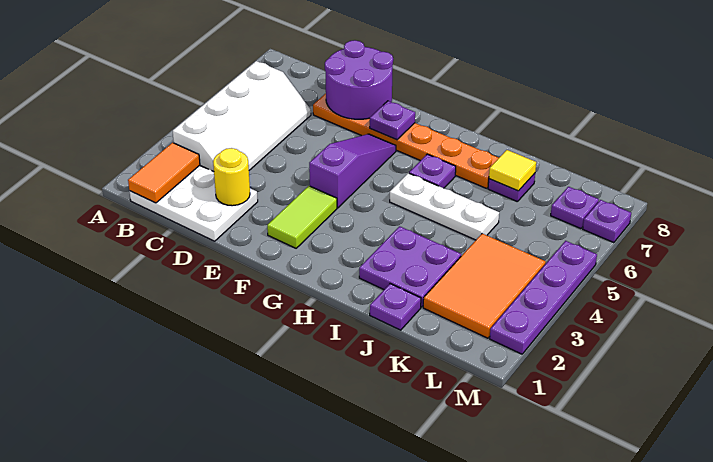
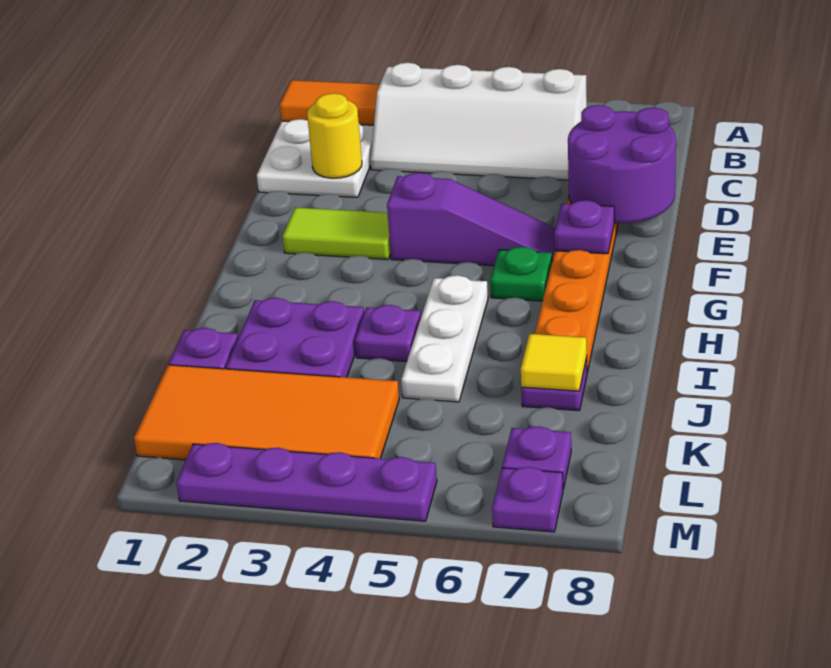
none -> green plate G6 level 1
purple plate H6 level 1 -> purple plate I4 level 1
orange tile K2:L4 level 1 -> orange tile K1:L4 level 1

